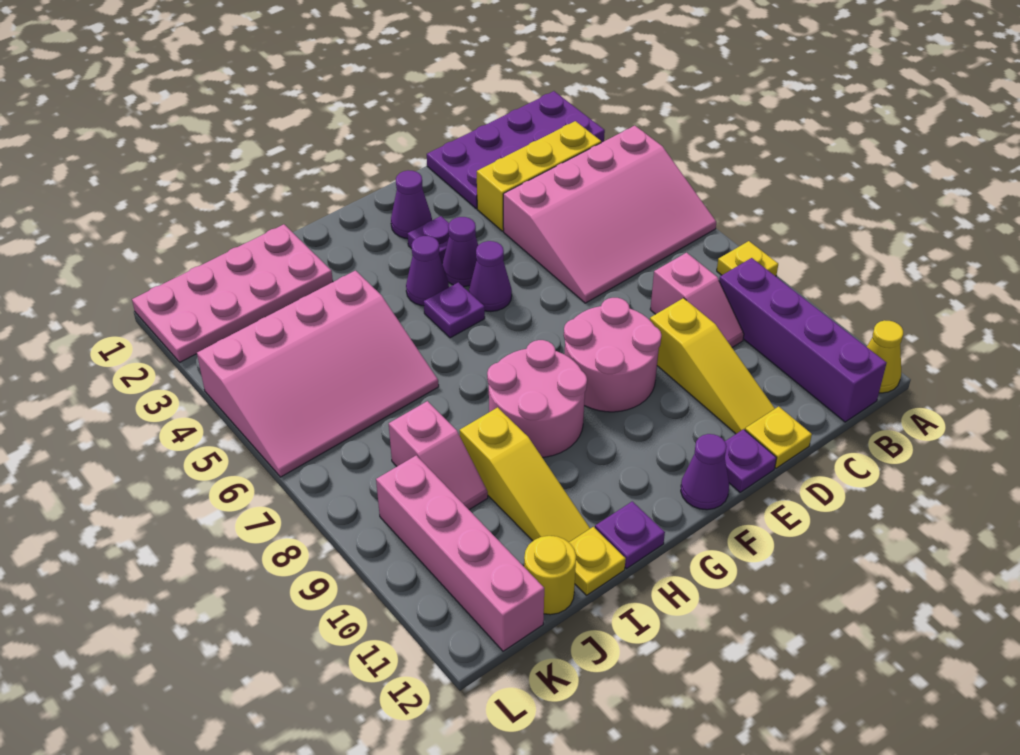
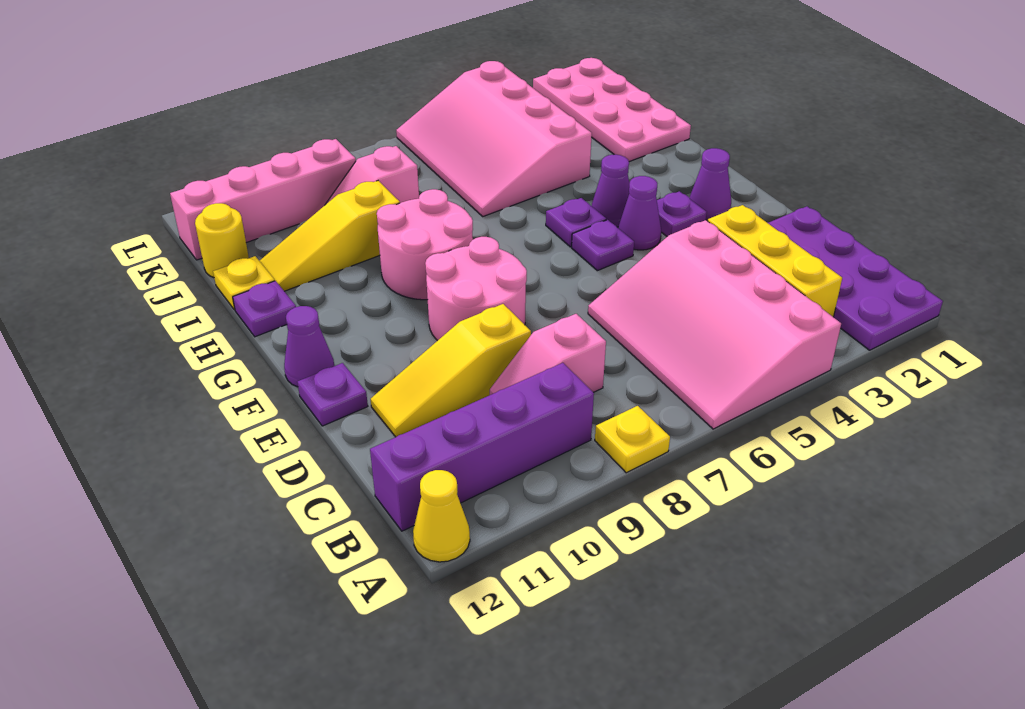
yellow plate D12 level 1 -> none
purple cone F5 level 1 -> purple plate F5 level 1

